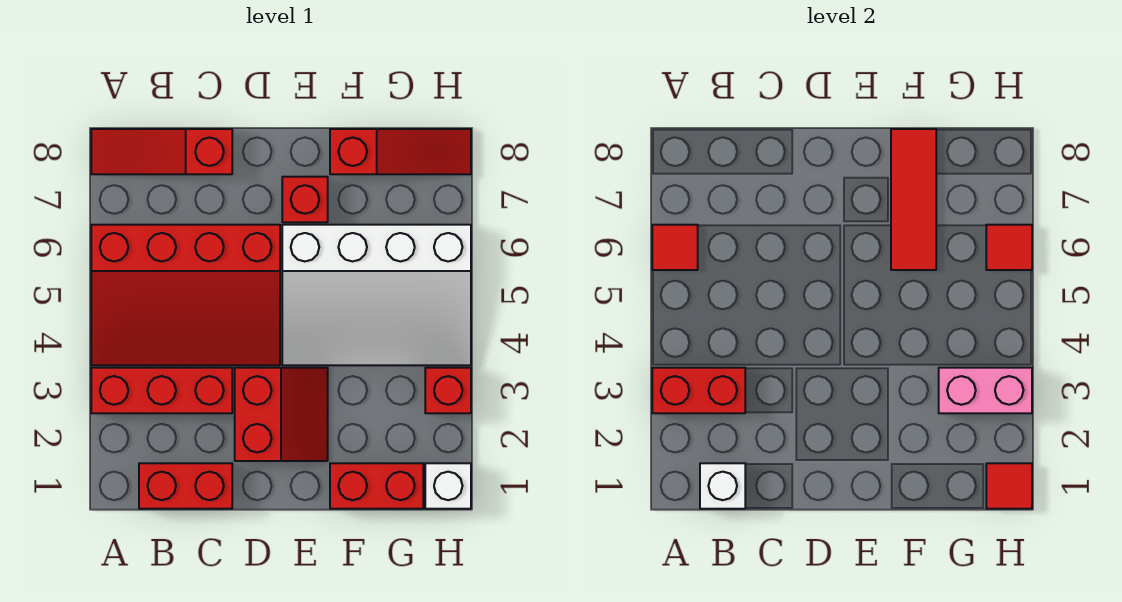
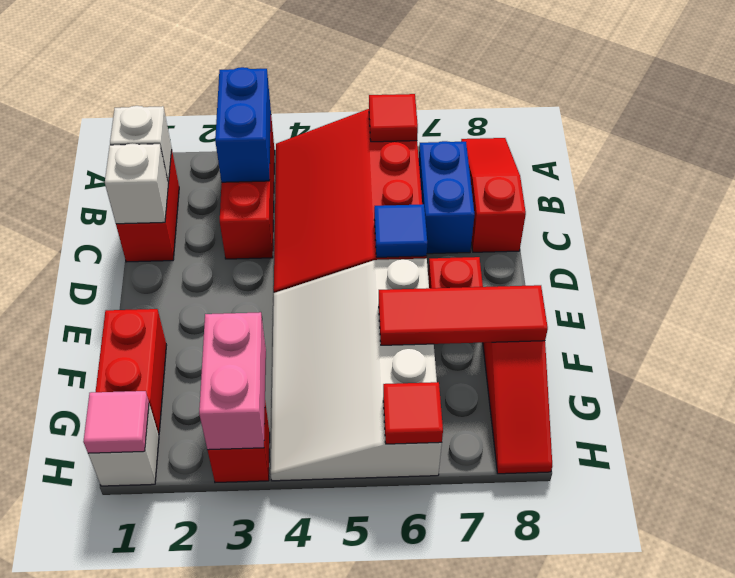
red brick A3:B3 level 2 -> blue brick A3:B3 level 2
none -> blue brick B7:C7 level 1
none -> white brick C1 level 2
red slope D2:E3 level 1 top D -> none
none -> blue tile D6 level 2
red tile H1 level 2 -> pink tile H1 level 2

